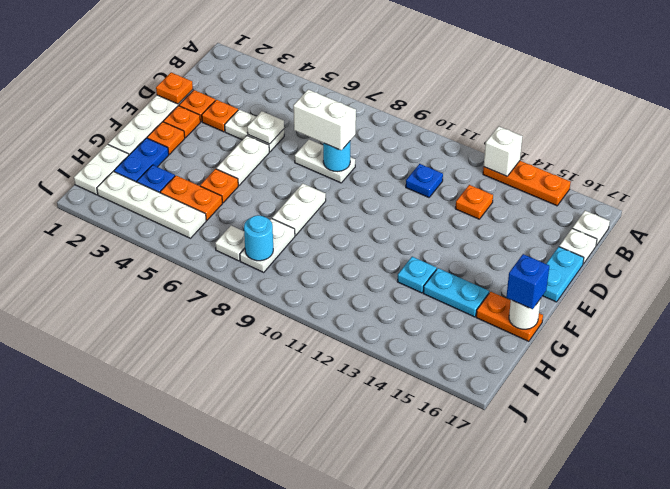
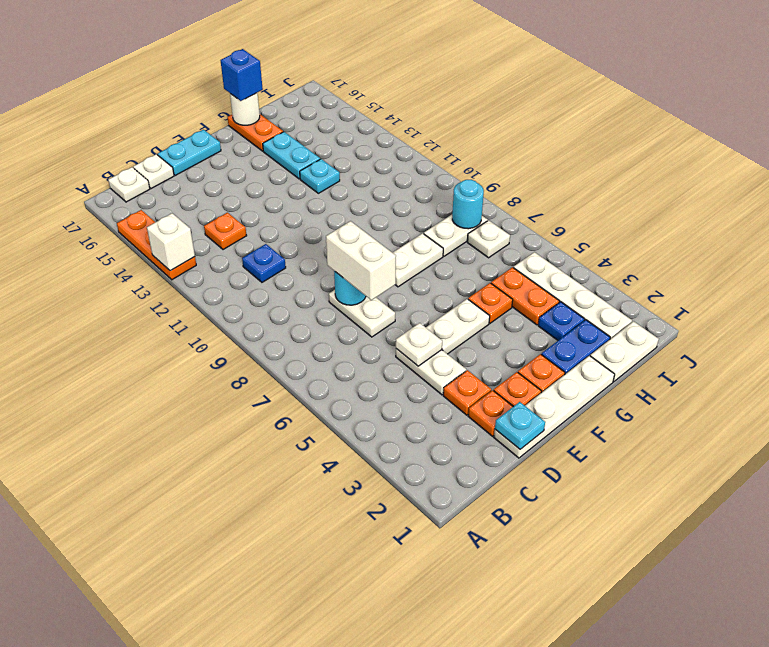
orange plate D1 level 2 -> cyan plate D1 level 2

